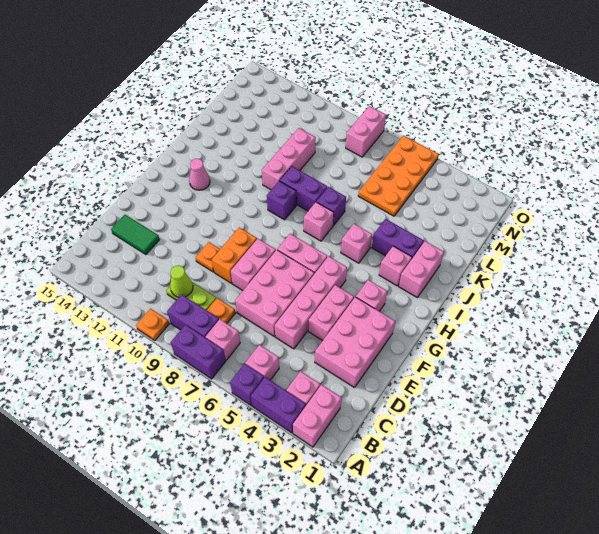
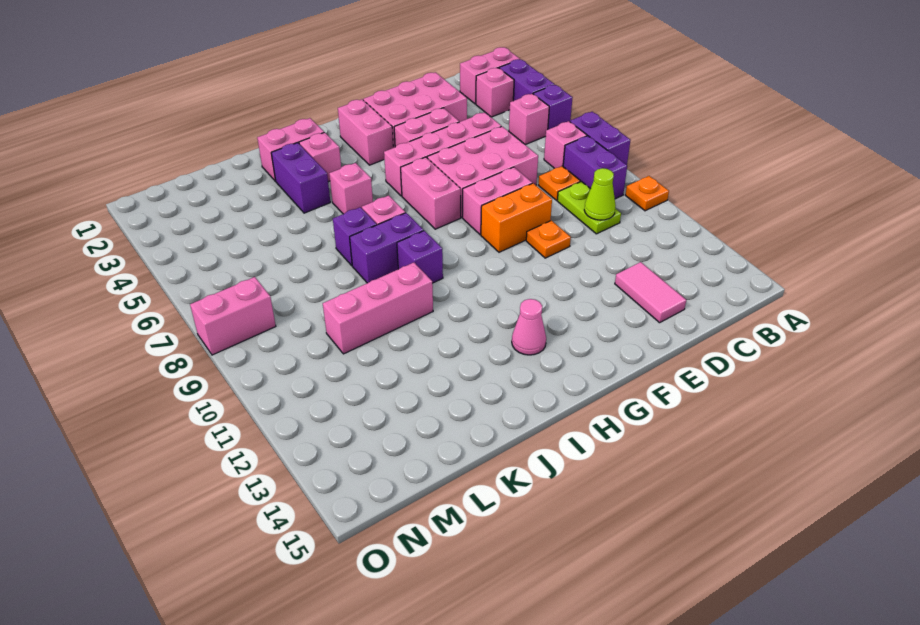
green tile D13:D14 level 1 -> pink tile D13:D14 level 1
pink brick G3 level 1 -> pink brick G2:G3 level 1
purple brick J8:J9 level 1 -> purple brick I8:J8 level 1
orange plate L5:O6 level 1 -> none

